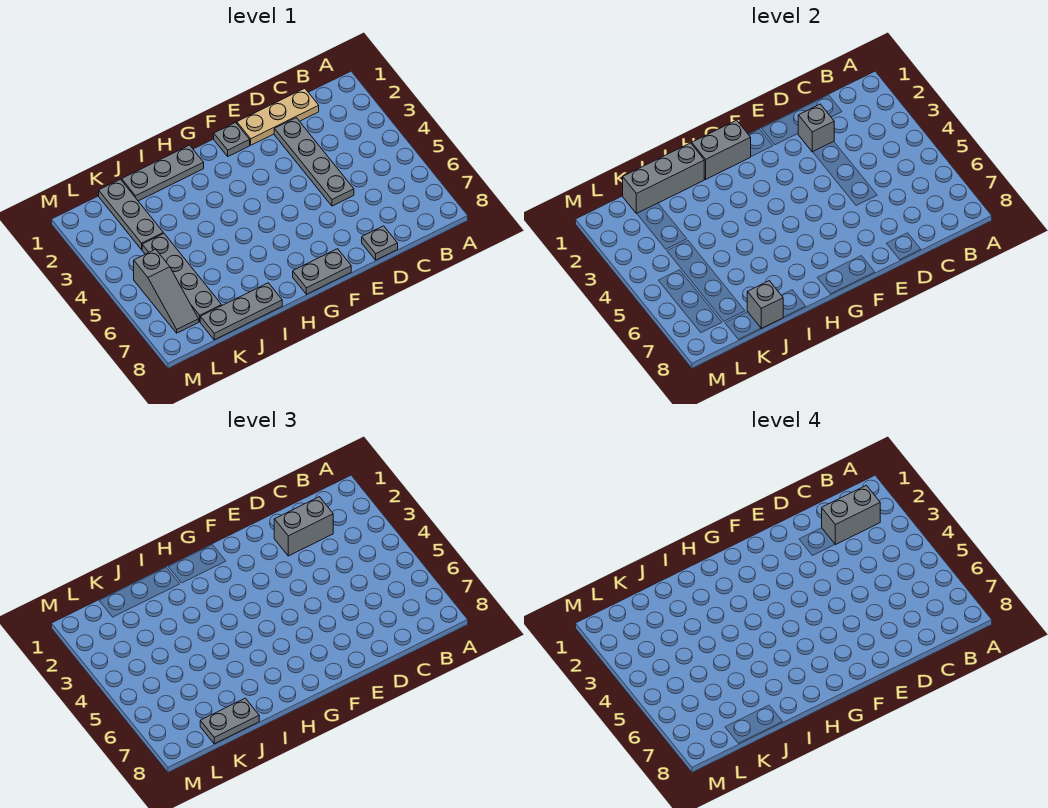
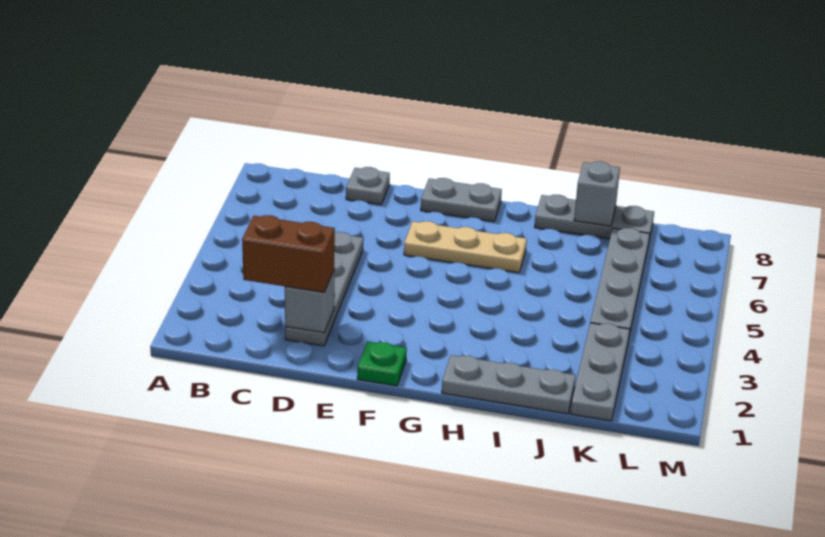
grey brick B2:C2 level 4 -> none
tan plate C1:E1 level 1 -> tan plate F6:H6 level 1
grey brick C2:D2 level 3 -> brown brick C2:D2 level 3
grey plate F1 level 1 -> green plate F1 level 1
grey brick G1:H1 level 2 -> none
grey brick I1:K1 level 2 -> none
grey plate J8:K8 level 3 -> none
grey slope L5:L7 level 1 top 5 -> none

